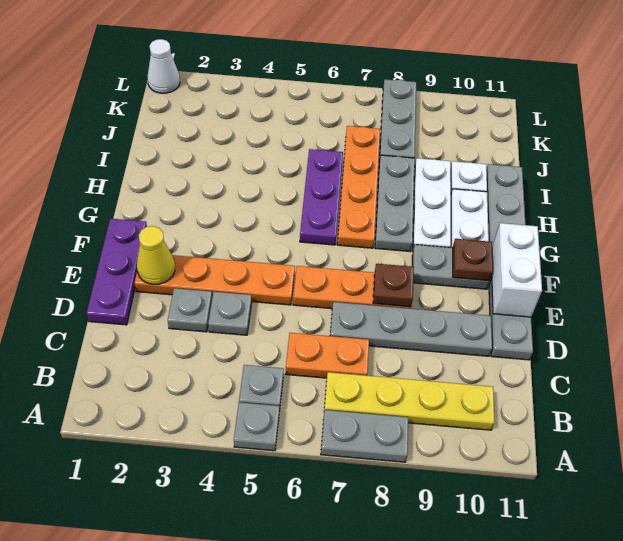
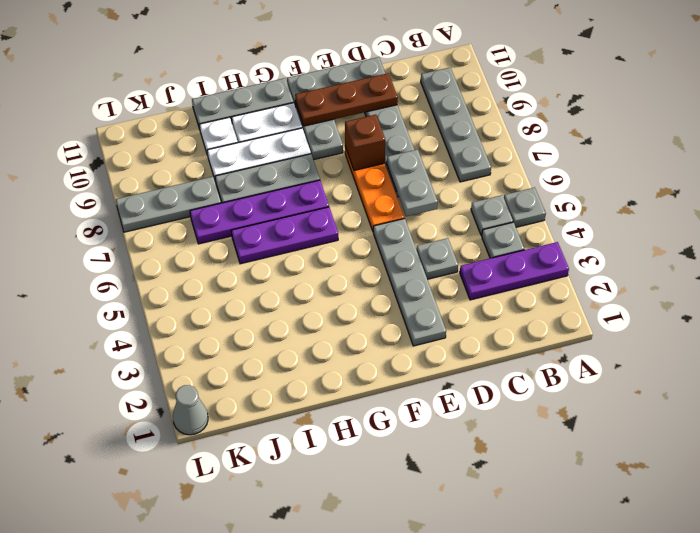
grey plate A7:A8 level 1 -> grey plate D6:D7 level 2
yellow plate B7:B10 level 1 -> grey plate B7:B10 level 1
orange plate C6:C7 level 1 -> none
purple plate D1:F1 level 1 -> purple plate A3:C3 level 1
grey plate D3 level 1 -> grey plate B4 level 1
orange plate E2:E5 level 1 -> grey plate E2:E5 level 1
yellow cone E2 level 2 -> none
brown plate E8 level 2 -> brown brick E8 level 2
white brick E11:F11 level 2 -> none
brown plate F10 level 2 -> brown plate D10:F10 level 2
orange plate G7:J7 level 1 -> purple plate G7:J7 level 1
white cone L1 level 1 -> grey cone L1 level 1

